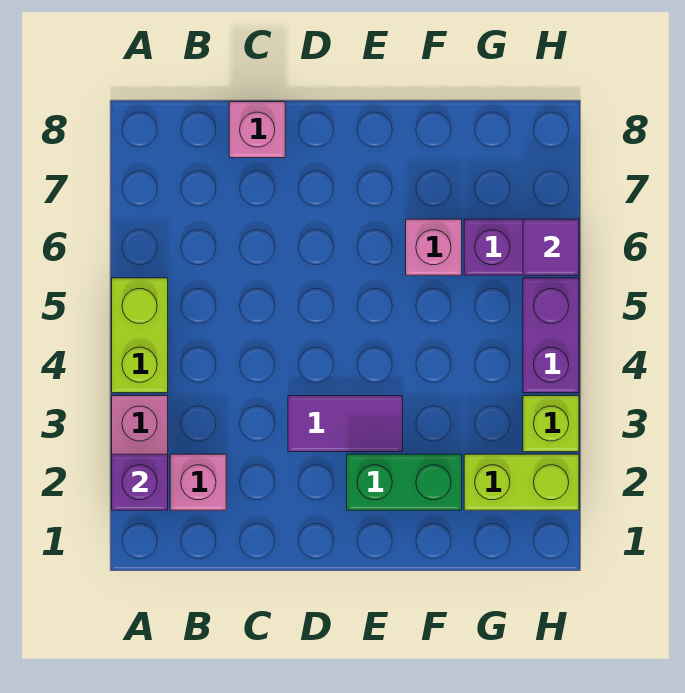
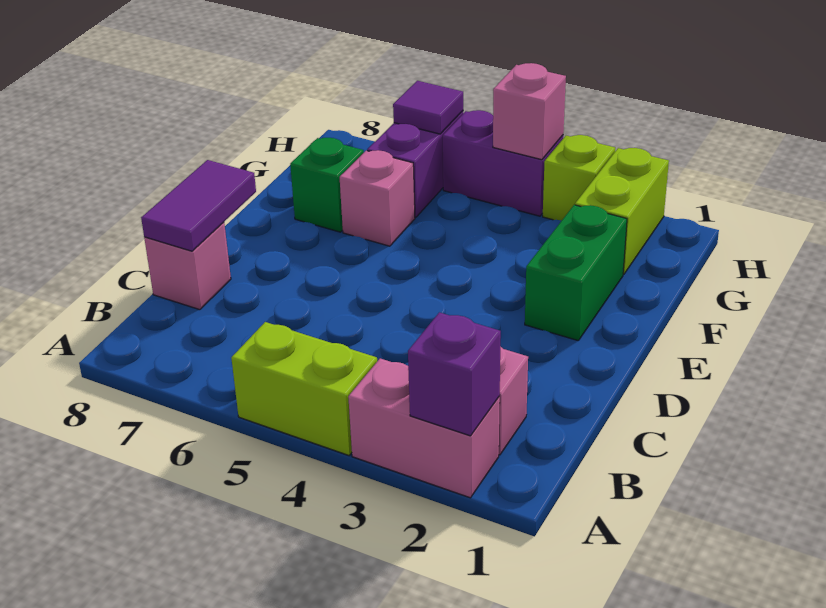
purple tile D3:E3 level 1 -> purple tile C8:D8 level 2
none -> green brick F7 level 1
none -> pink brick H4 level 2

